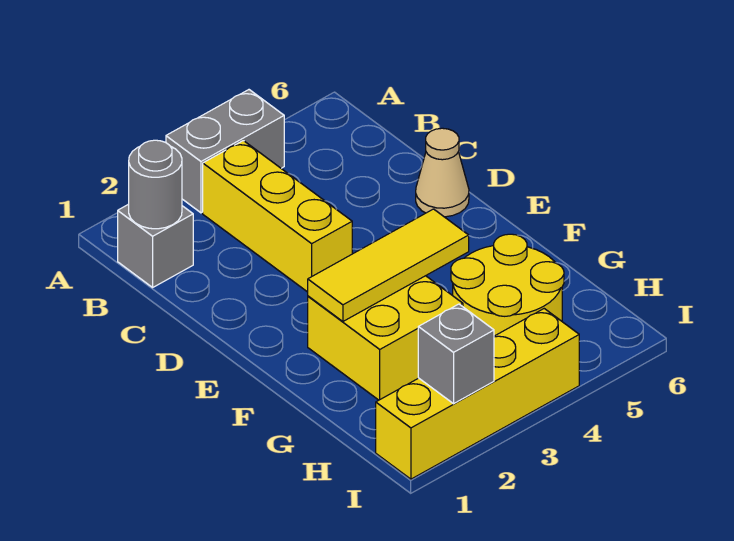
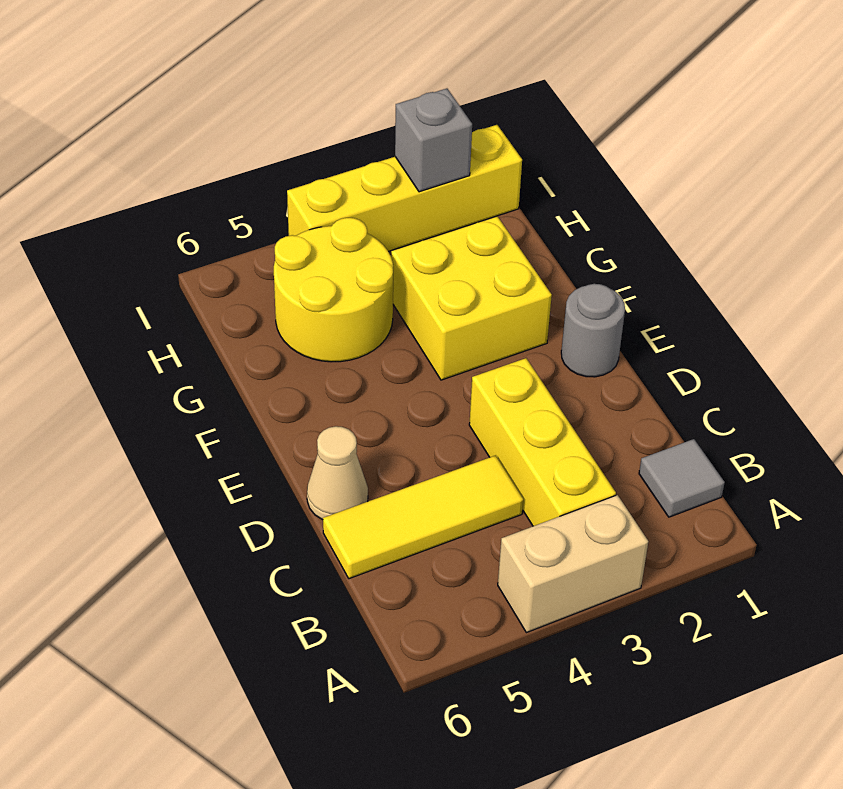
grey brick A3:A4 level 1 -> tan brick A3:A4 level 1
grey brick B1 level 1 -> grey tile B1 level 1
grey round brick B1 level 2 -> grey round brick E1 level 1
yellow tile F2:F4 level 2 -> yellow tile C4:C6 level 1

